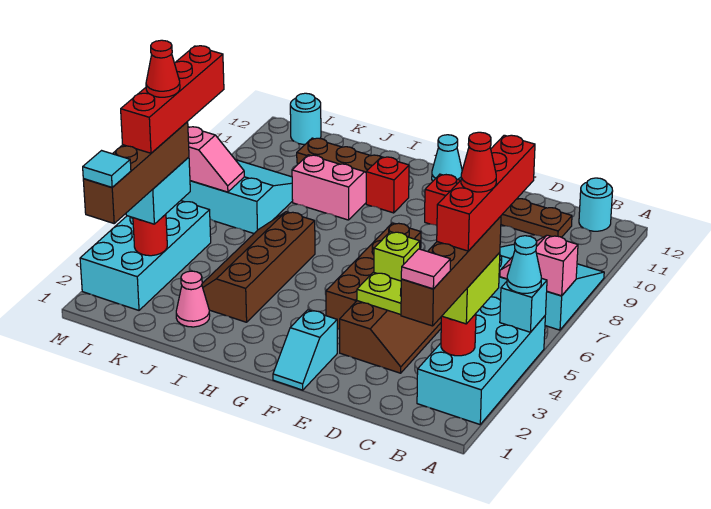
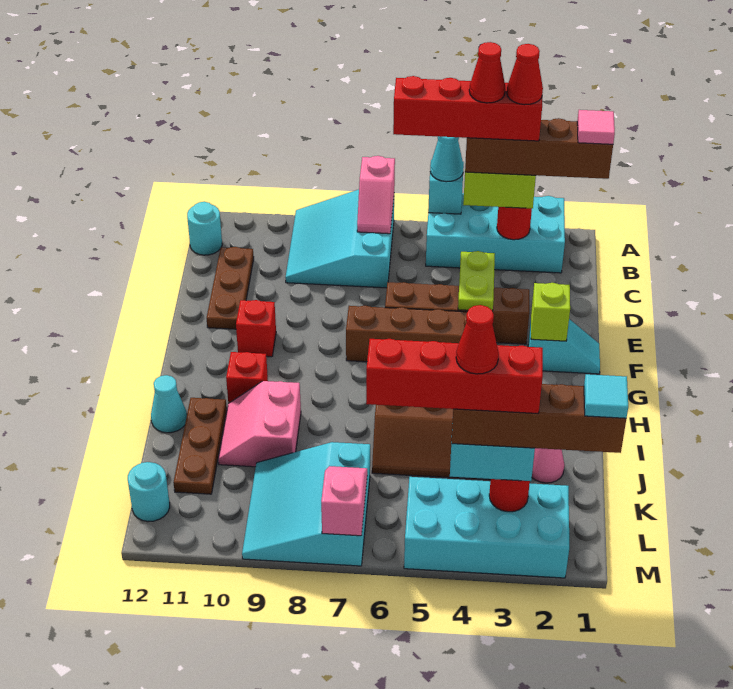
none -> red cone B3 level 6
lime brick E5 level 2 -> lime brick F2 level 2
cyan cone G12 level 1 -> cyan cone I12 level 1

